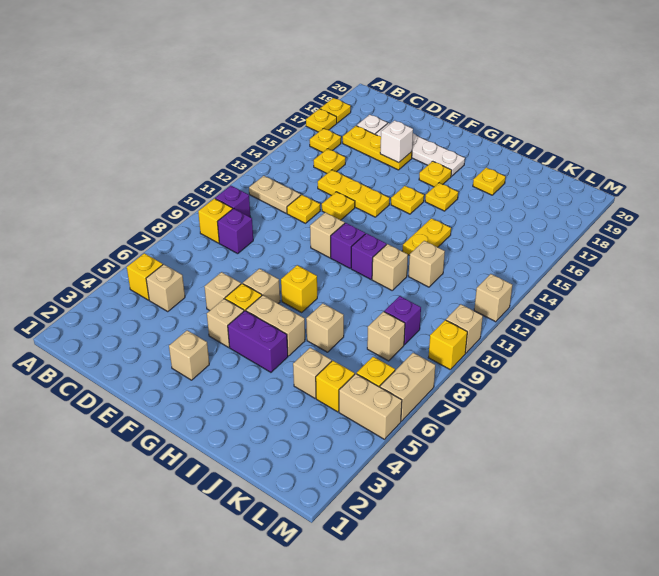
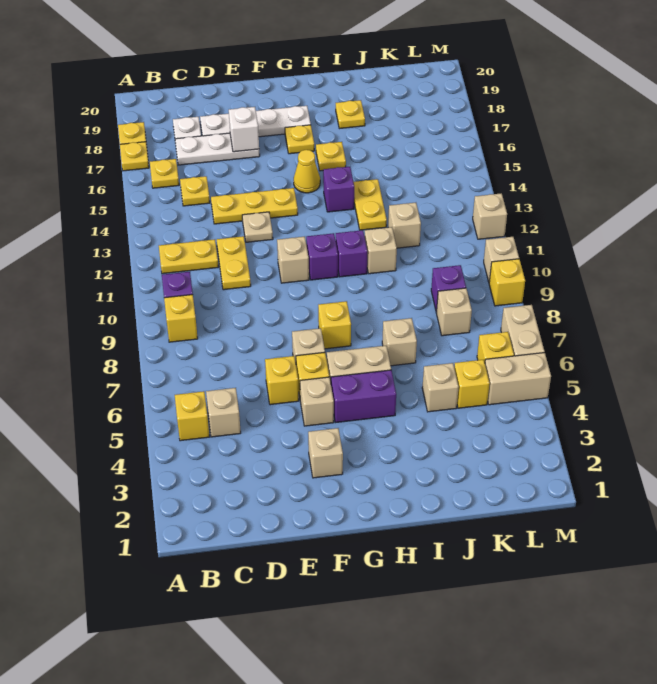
tan plate B12:C12 level 1 -> yellow plate B12:C12 level 1
purple brick C9 level 1 -> purple brick H14 level 1
yellow plate C17:E17 level 1 -> white plate C17:E17 level 1
yellow plate D12 level 1 -> yellow plate D11:D12 level 1
tan brick E6 level 1 -> yellow brick E6 level 1
yellow plate E13 level 1 -> tan plate E13 level 1
yellow plate G15 level 1 -> yellow cone G15 level 1

